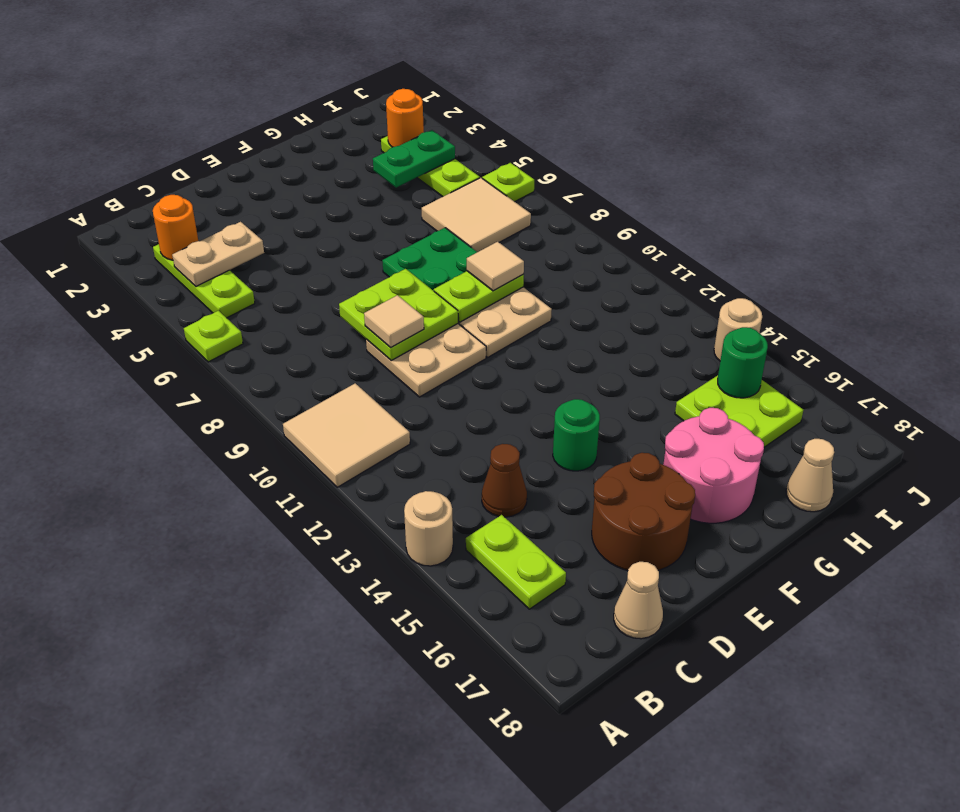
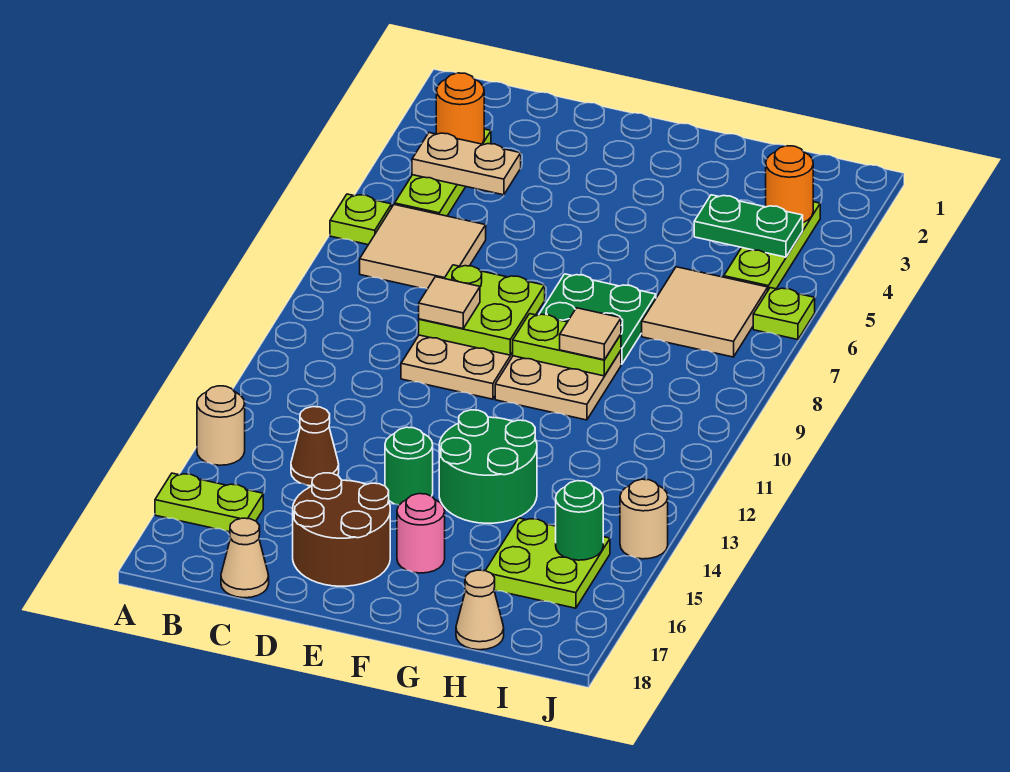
tan tile A10:B11 level 1 -> tan tile B6:C7 level 1
lime plate B15:B16 level 1 -> lime plate A16:B16 level 1
none -> green round brick F13:G14 level 1
pink round brick F16:G17 level 1 -> pink round brick F16 level 1

